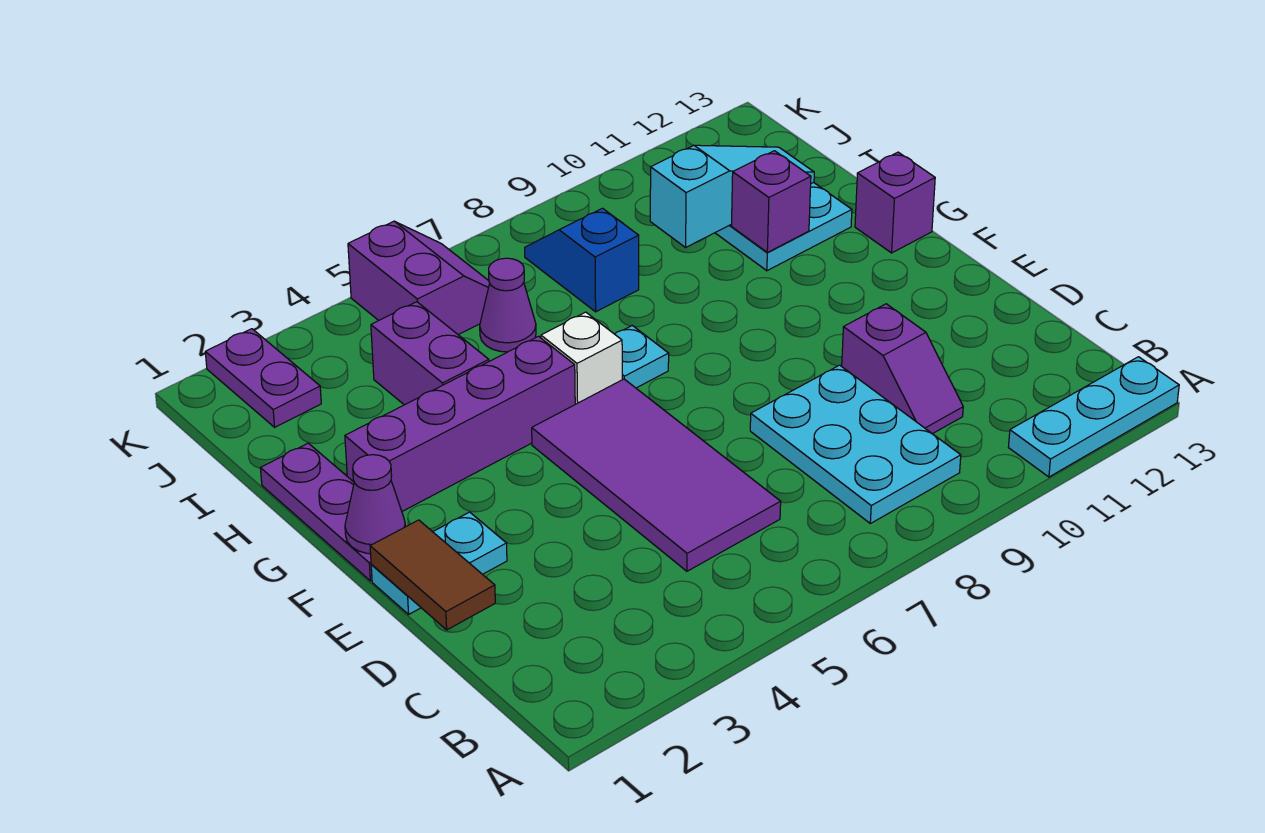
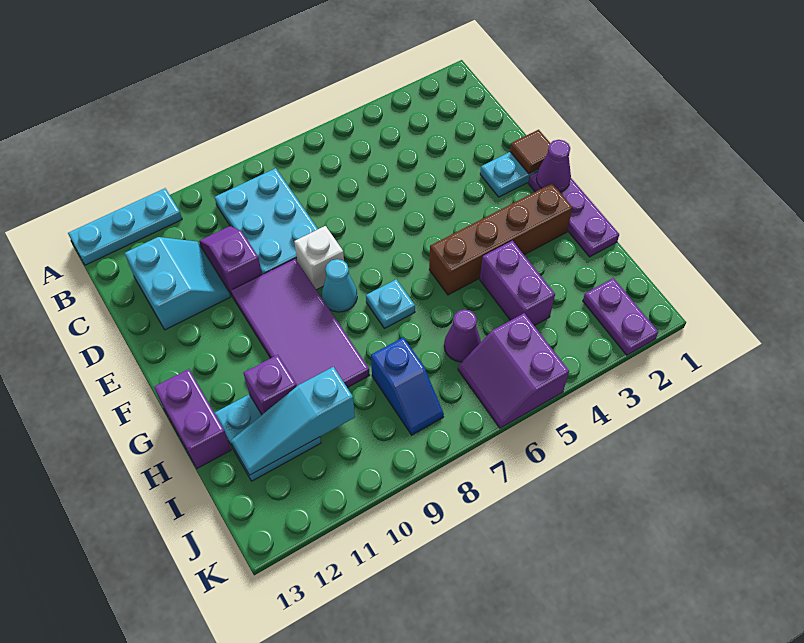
purple tile C5:F6 level 1 -> purple tile E9:H10 level 1
none -> cyan slope C11:D12 level 1 top 12
brown tile D1:E1 level 2 -> brown tile E1 level 2
none -> cyan cone F8 level 1
purple brick G2:G5 level 1 -> brown brick G2:G5 level 1
white brick G6 level 1 -> white brick E8 level 1
purple brick G13 level 1 -> purple brick G13:H13 level 1

